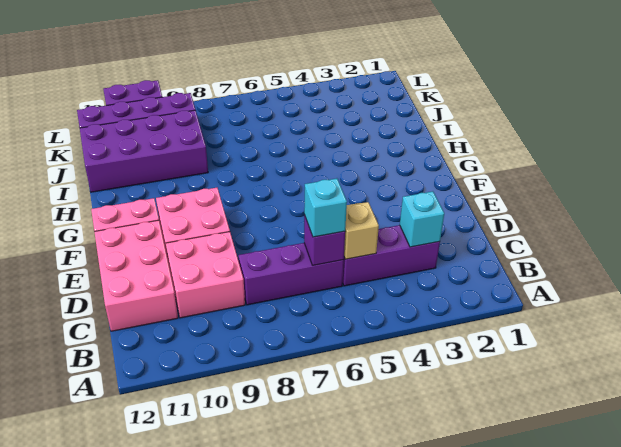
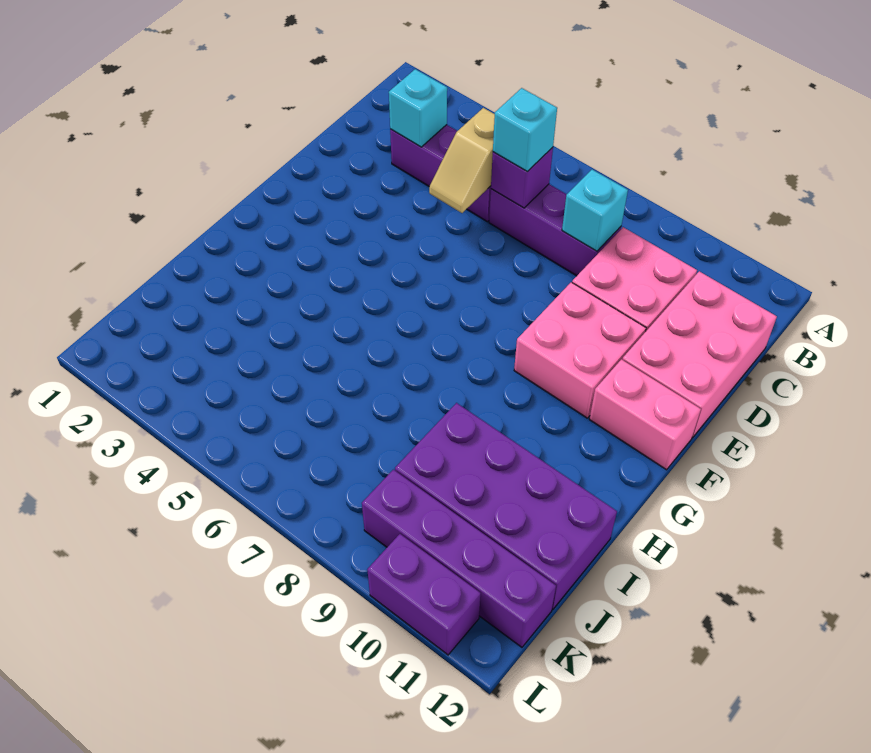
none -> cyan brick C8 level 2

